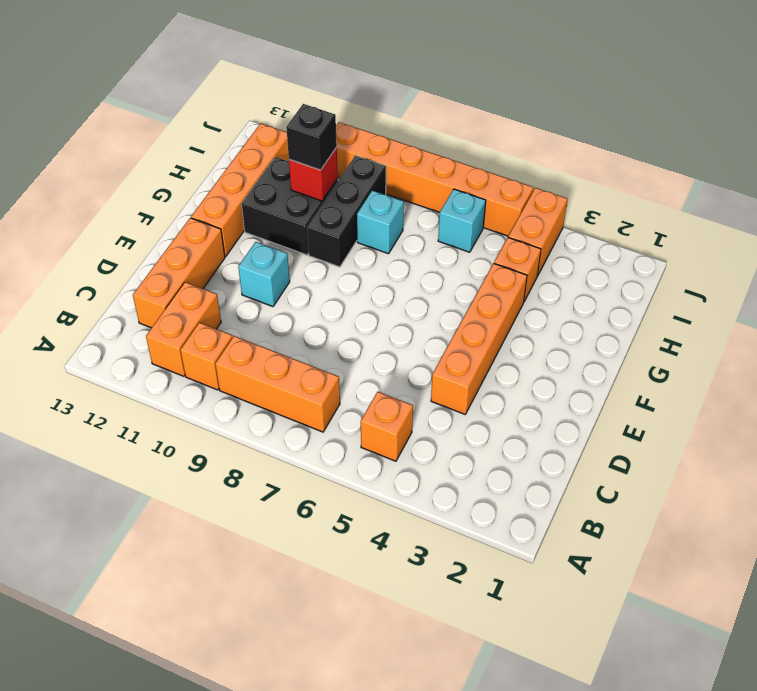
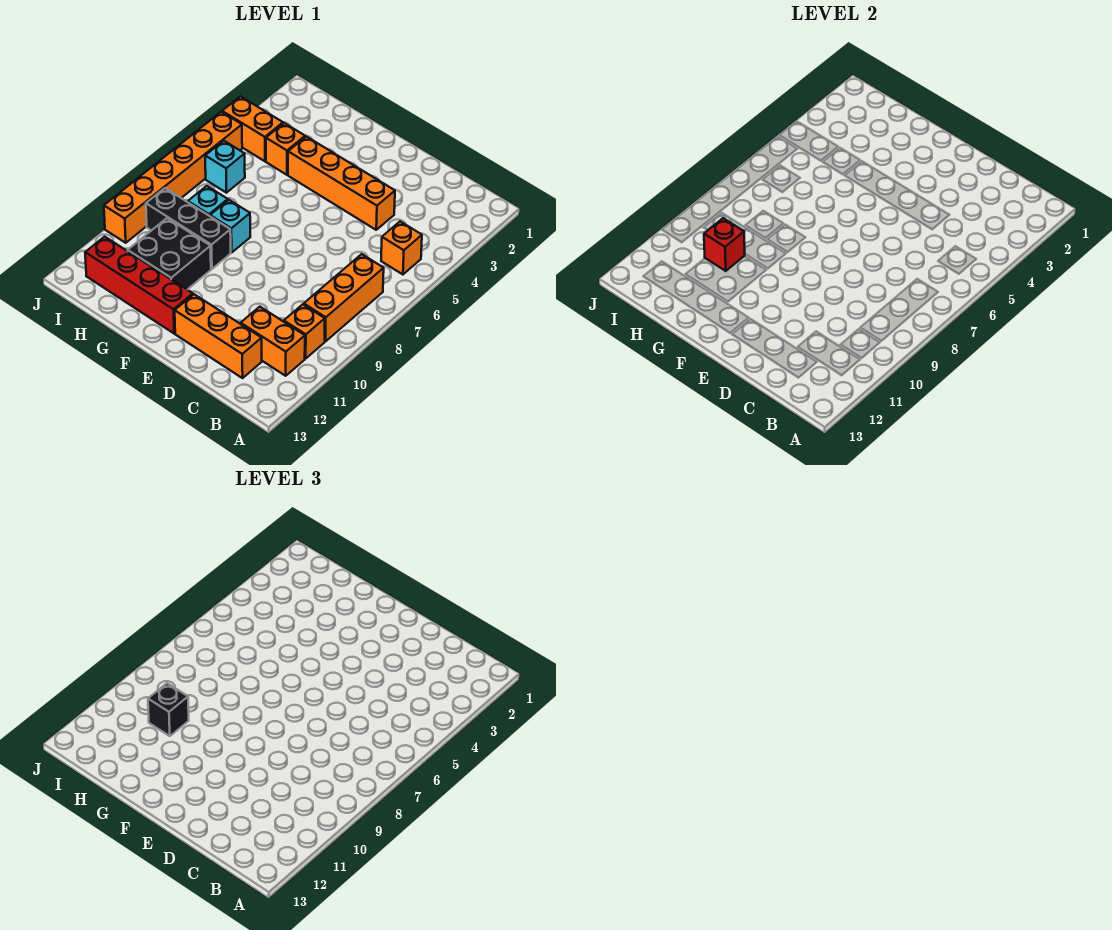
cyan brick E10 level 1 -> cyan brick G8 level 1
orange brick F12:I12 level 1 -> red brick F12:I12 level 1

